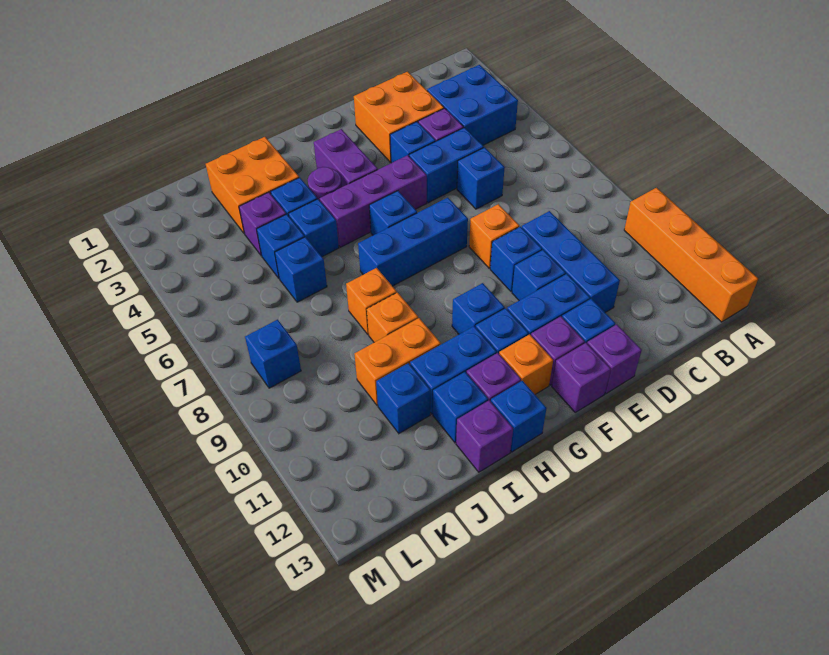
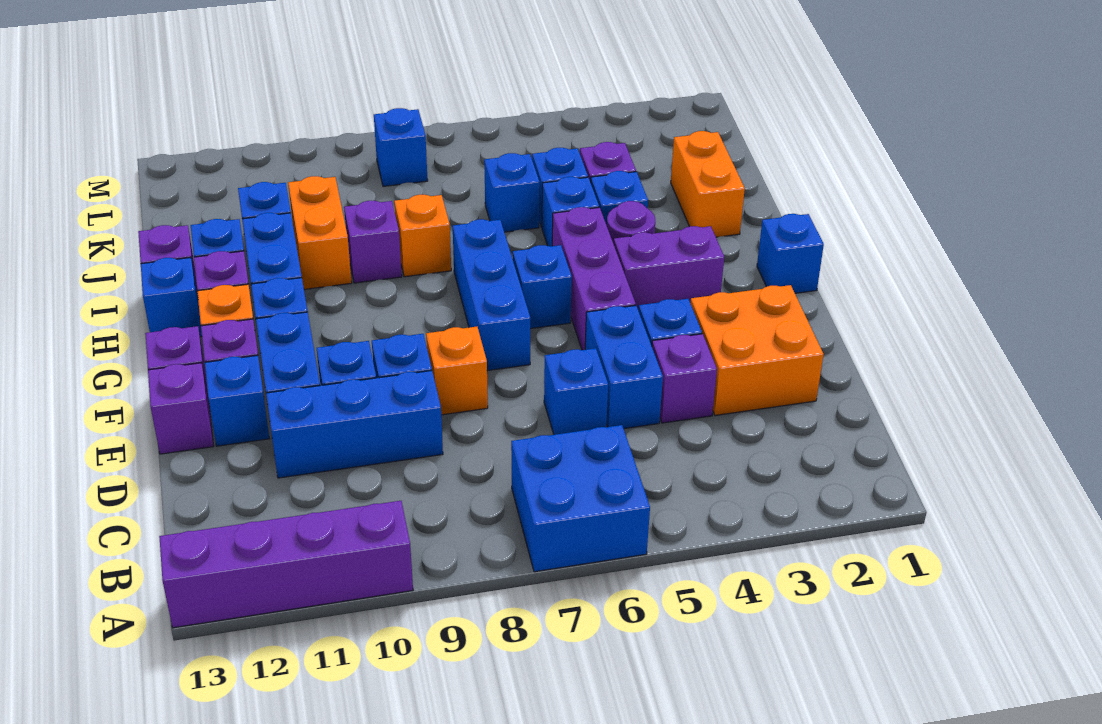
orange brick A10:A13 level 1 -> purple brick A10:A13 level 1
blue brick B3:C4 level 1 -> blue brick A6:B7 level 1
blue brick G10 level 1 -> blue brick G1 level 1
orange brick I2:J3 level 1 -> orange brick I2:J2 level 1
orange brick I9 level 1 -> purple brick I9 level 1

